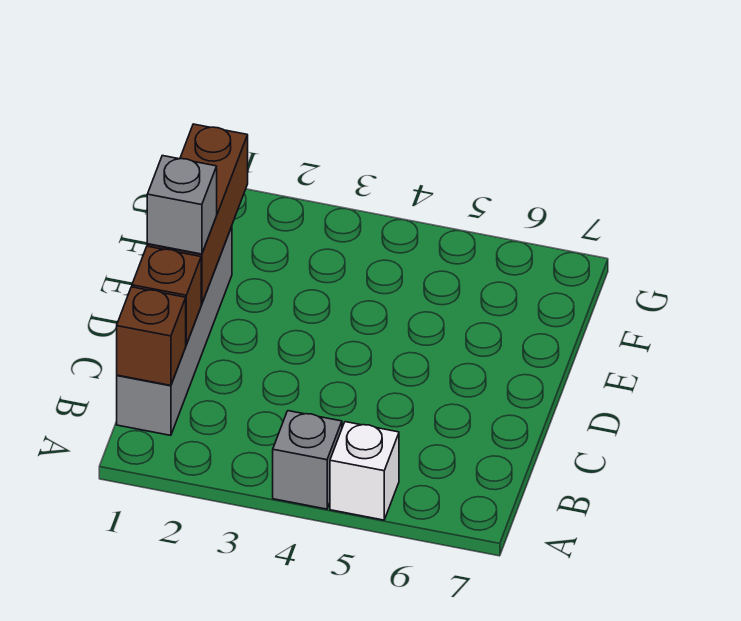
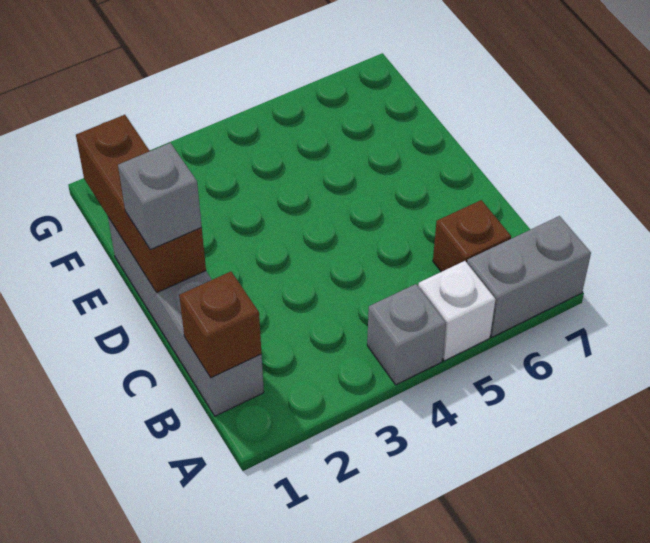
none -> grey brick A6:A7 level 1
brown brick C1 level 2 -> brown brick B6 level 1

